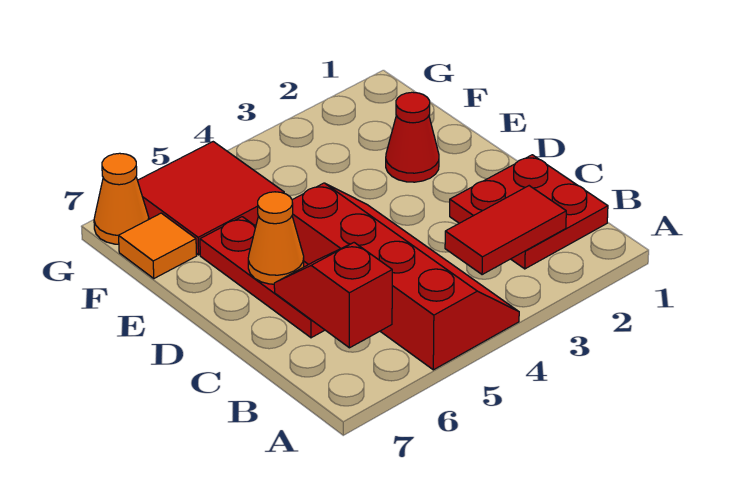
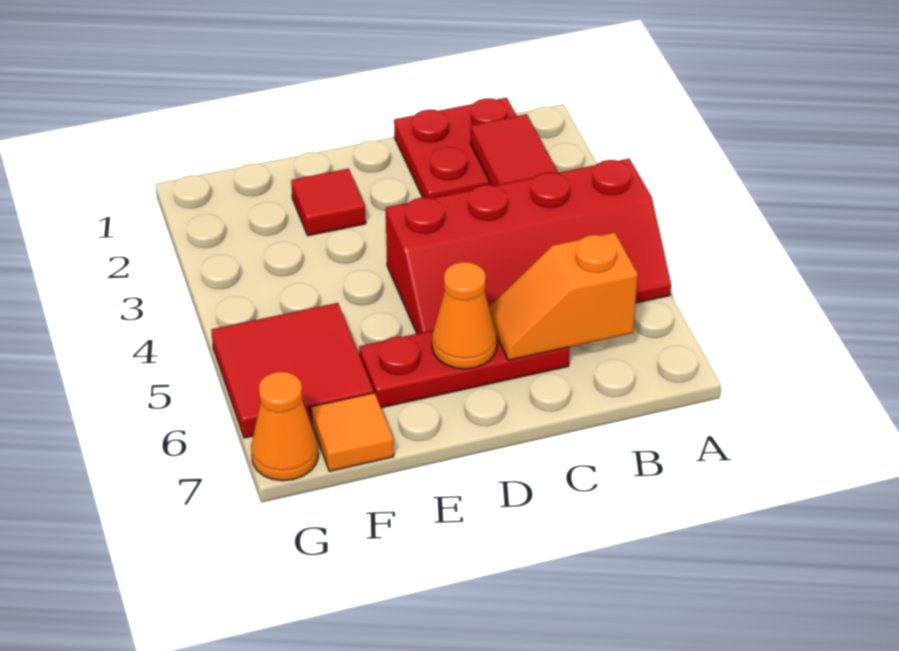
red slope A4:D5 level 1 top 5 -> red slope A4:D5 level 1 top 4
red slope B6:C6 level 2 top B -> orange slope B6:C6 level 2 top B
red cone E2 level 1 -> red tile E2 level 1

